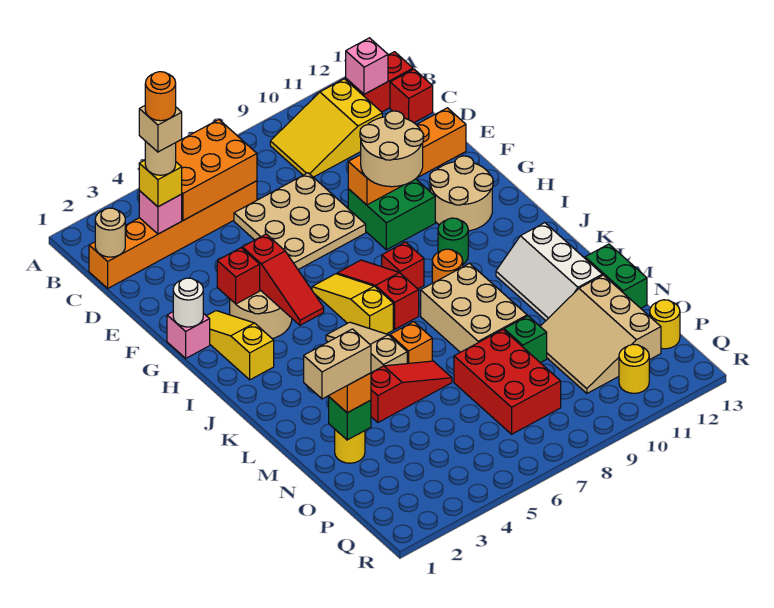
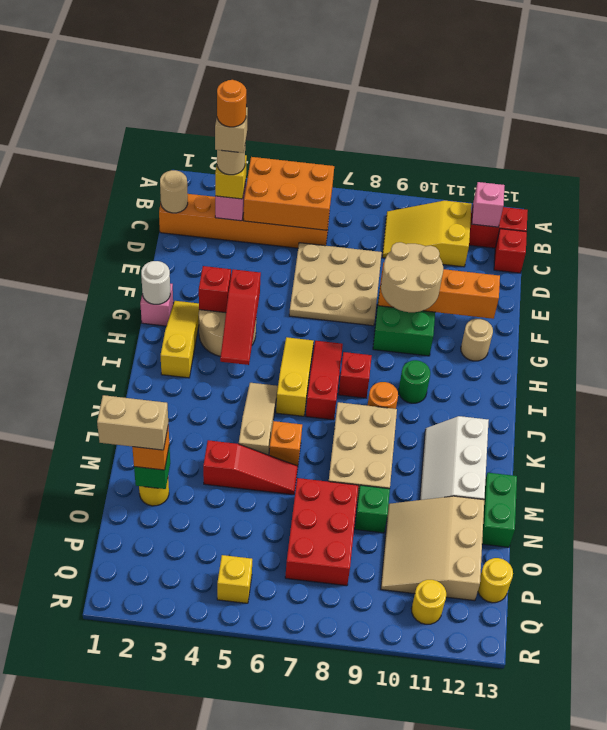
tan round brick G11:H12 level 1 -> tan round brick G12 level 1
none -> yellow brick Q5 level 1

